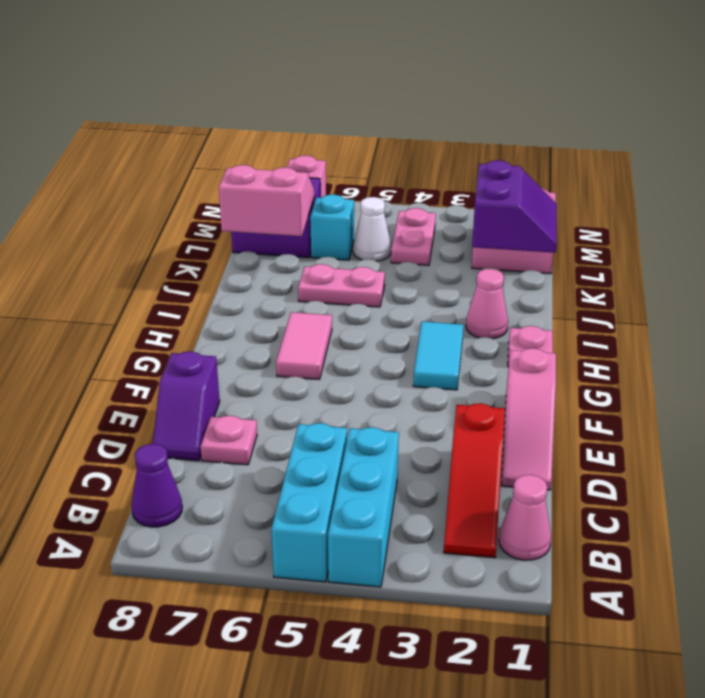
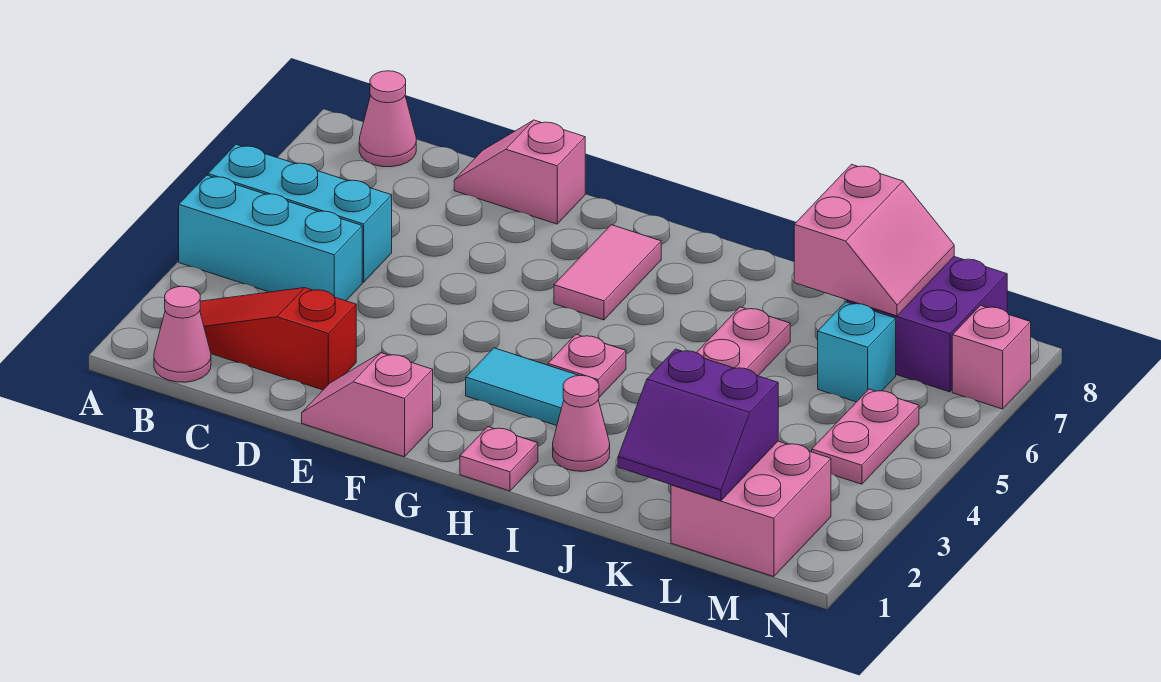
purple cone B8 level 1 -> pink cone B8 level 1
pink slope D1:F1 level 1 top F -> pink slope E1:F1 level 1 top F
pink plate D7 level 1 -> pink plate H4 level 1
purple slope D8:E8 level 1 top E -> pink slope D8:E8 level 1 top E
pink tile G6:H6 level 1 -> pink tile G6:G7 level 1
pink plate L4:M4 level 1 -> pink plate M4:M5 level 1
white cone L5 level 1 -> none

